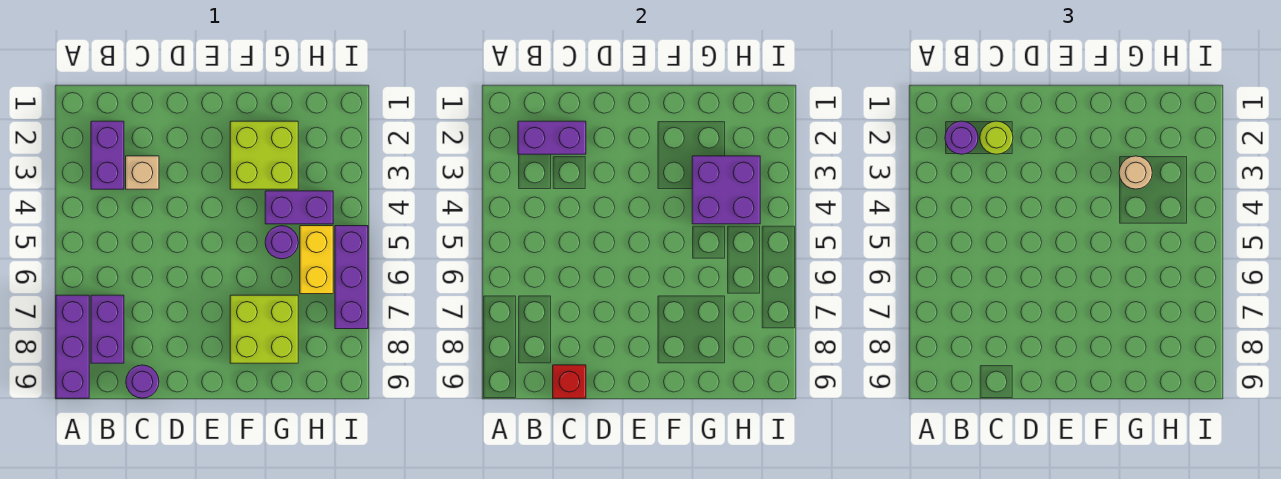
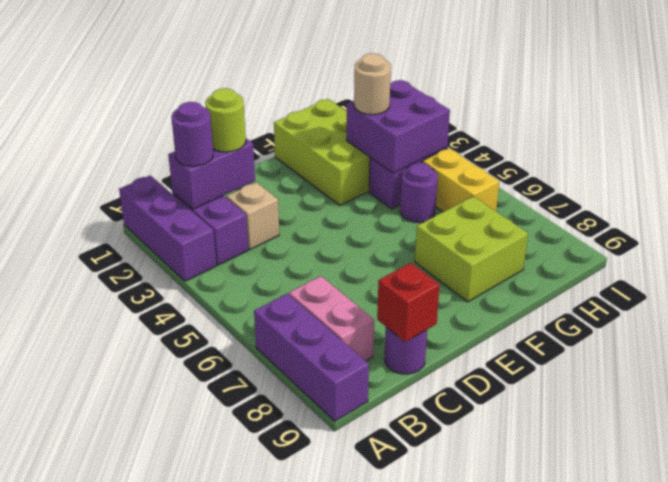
purple brick B7:B8 level 1 -> pink brick B7:B8 level 1
lime brick F2:G3 level 1 -> lime brick F1:G3 level 1
purple brick I5:I7 level 1 -> purple brick A1:A3 level 1

